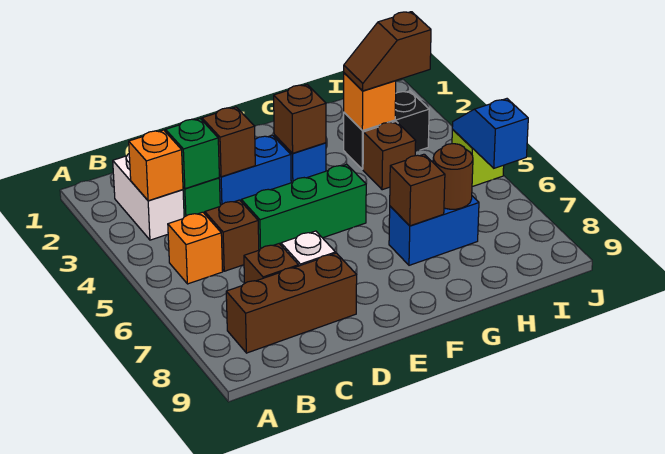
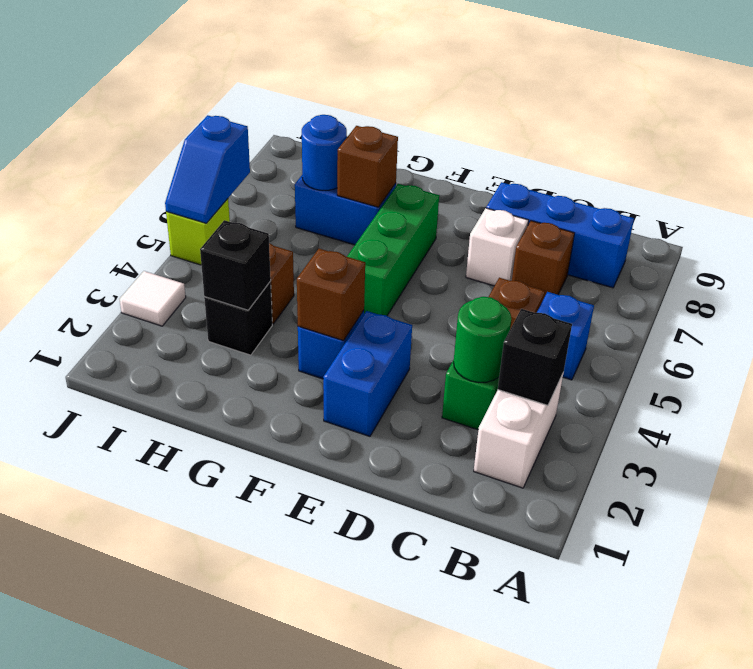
orange brick B3 level 2 -> black brick B3 level 2
orange brick B5 level 1 -> blue brick B5 level 1
brown brick B8:D8 level 1 -> blue brick B8:D8 level 1
green brick C3 level 2 -> green round brick C3 level 2
blue brick D3:E3 level 1 -> blue brick E2:E3 level 1
brown brick D3 level 2 -> none
green brick D5:F5 level 1 -> green brick F5:F7 level 1
black brick H3:I3 level 1 -> black brick H3 level 1
orange brick H3 level 2 -> black brick H3 level 2
brown slope H3:I3 level 3 top I -> none
brown round brick H7 level 2 -> blue round brick H7 level 2
none -> white tile J3 level 1

